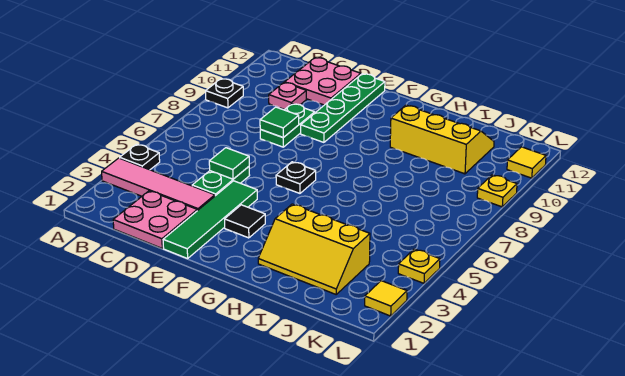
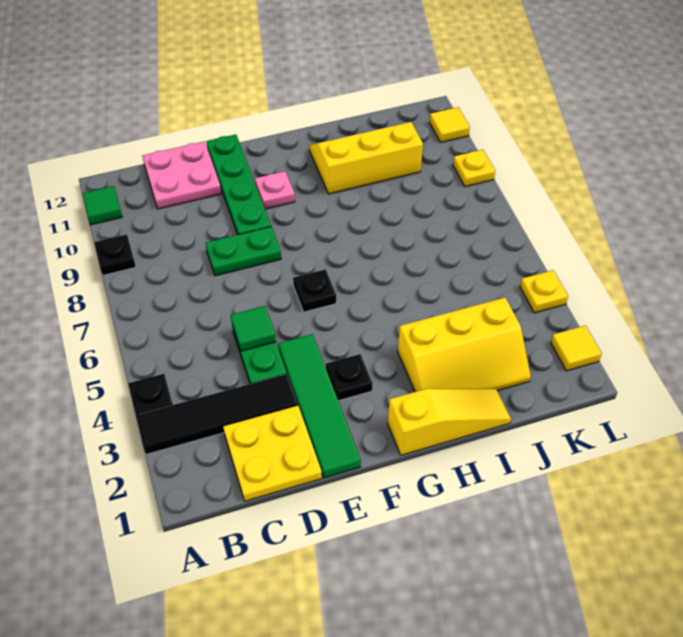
pink tile A3:D3 level 1 -> black tile A3:D3 level 1
pink plate C1:D2 level 1 -> yellow plate C1:D2 level 1
pink plate C10 level 1 -> pink plate F10 level 1
green plate D8:D9 level 1 -> green plate D8:E8 level 1
green tile D8 level 2 -> green tile A11 level 1
black tile F3 level 1 -> black plate F3 level 1
none -> yellow slope G1:I1 level 1 top G

